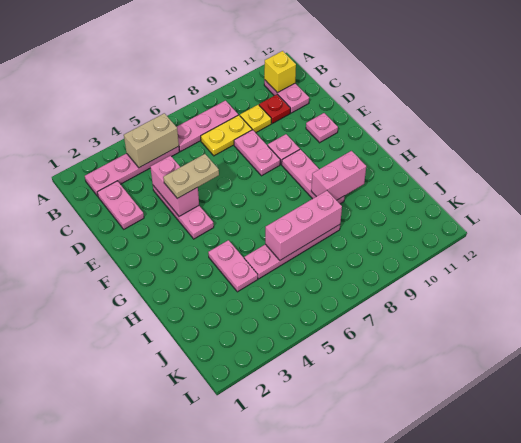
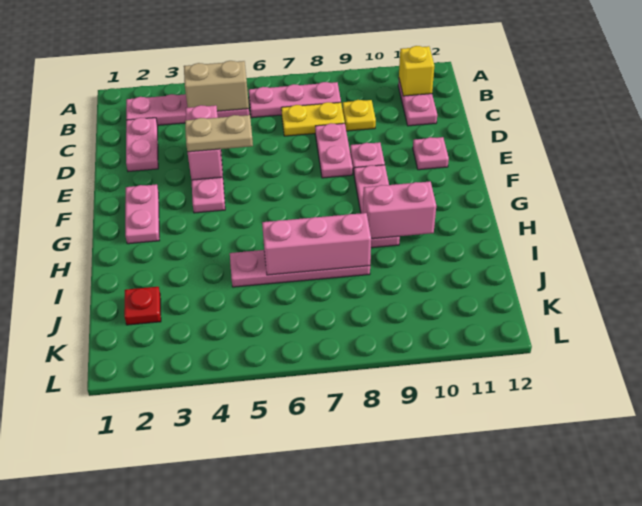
red plate C10 level 1 -> red plate J2 level 1
pink plate H4:I4 level 1 -> pink plate F2:G2 level 1

